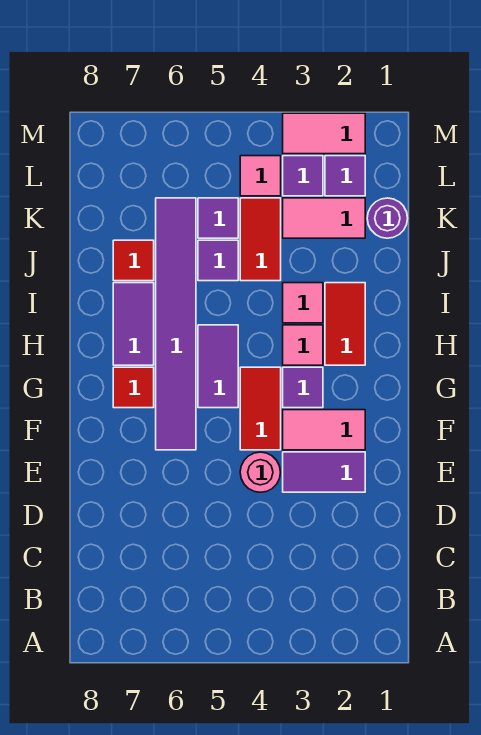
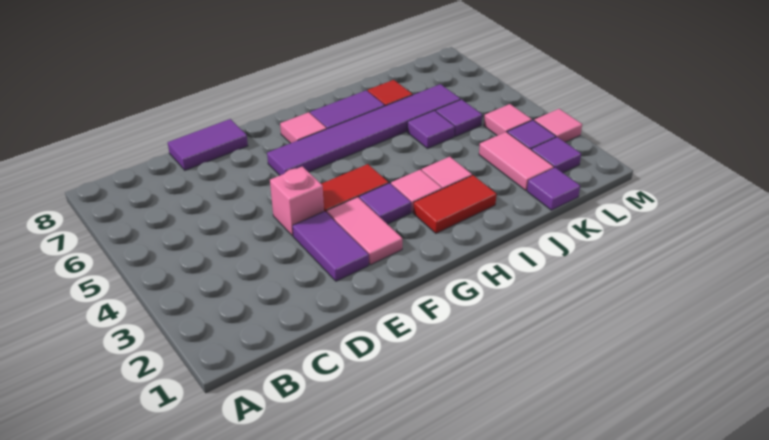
pink round brick E4 level 1 -> pink brick E4 level 1
purple tile G5:H5 level 1 -> purple tile D8:E8 level 1
red tile G7 level 1 -> pink tile G7 level 1
red tile J4:K4 level 1 -> none
purple round brick K1 level 1 -> purple tile K1 level 1
pink tile M2:M3 level 1 -> pink tile M3 level 1

